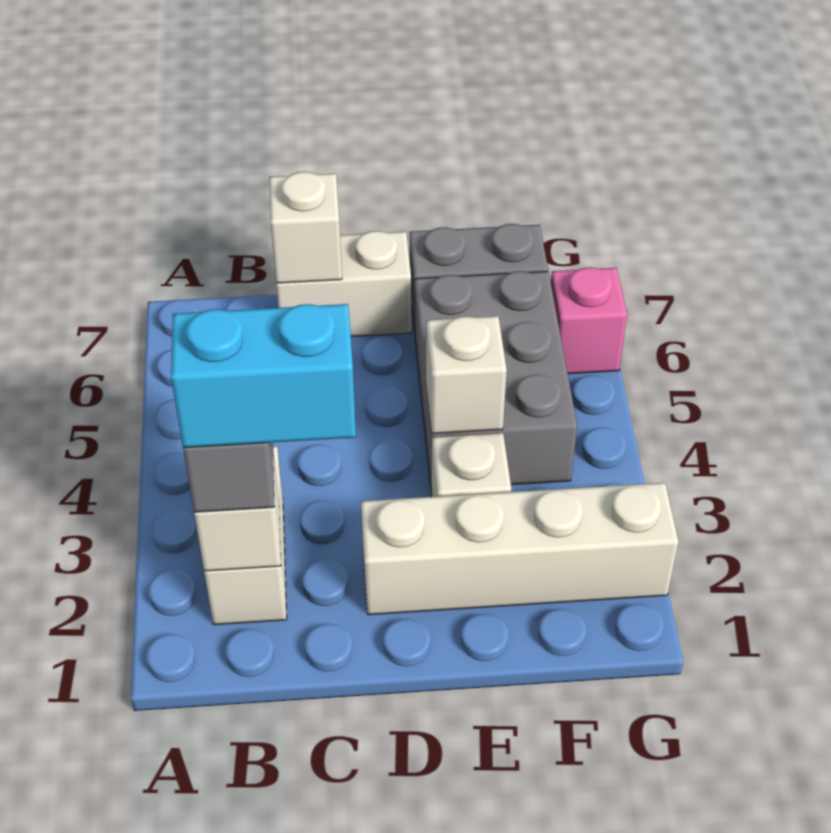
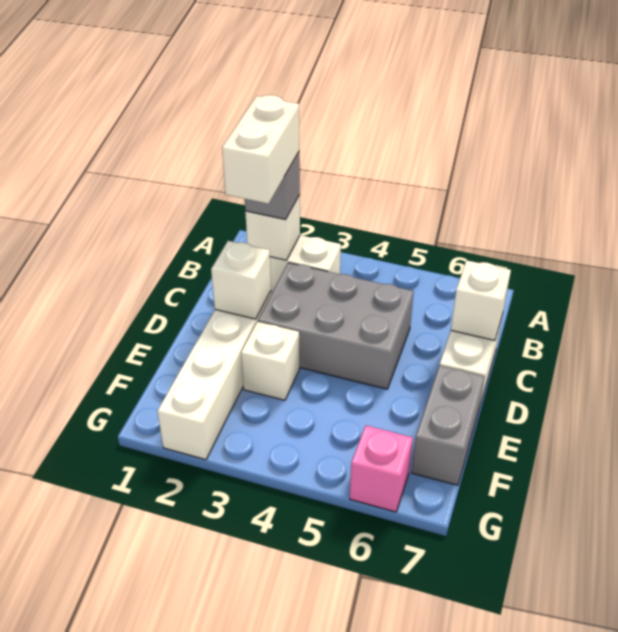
cyan brick B2:C2 level 4 -> white brick B2:C2 level 4
grey brick E4:F6 level 1 -> grey brick C3:D5 level 1
white brick E4 level 2 -> white brick D2 level 2

